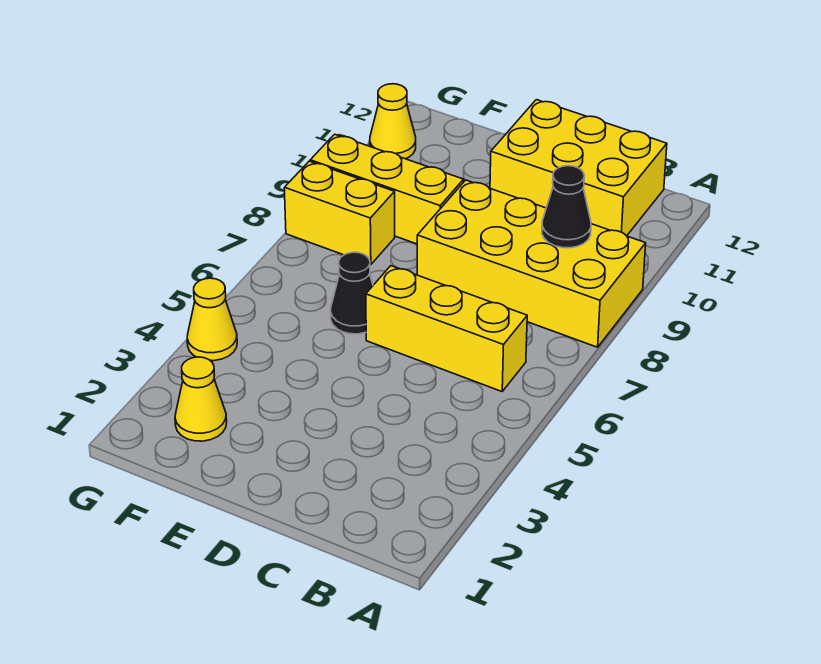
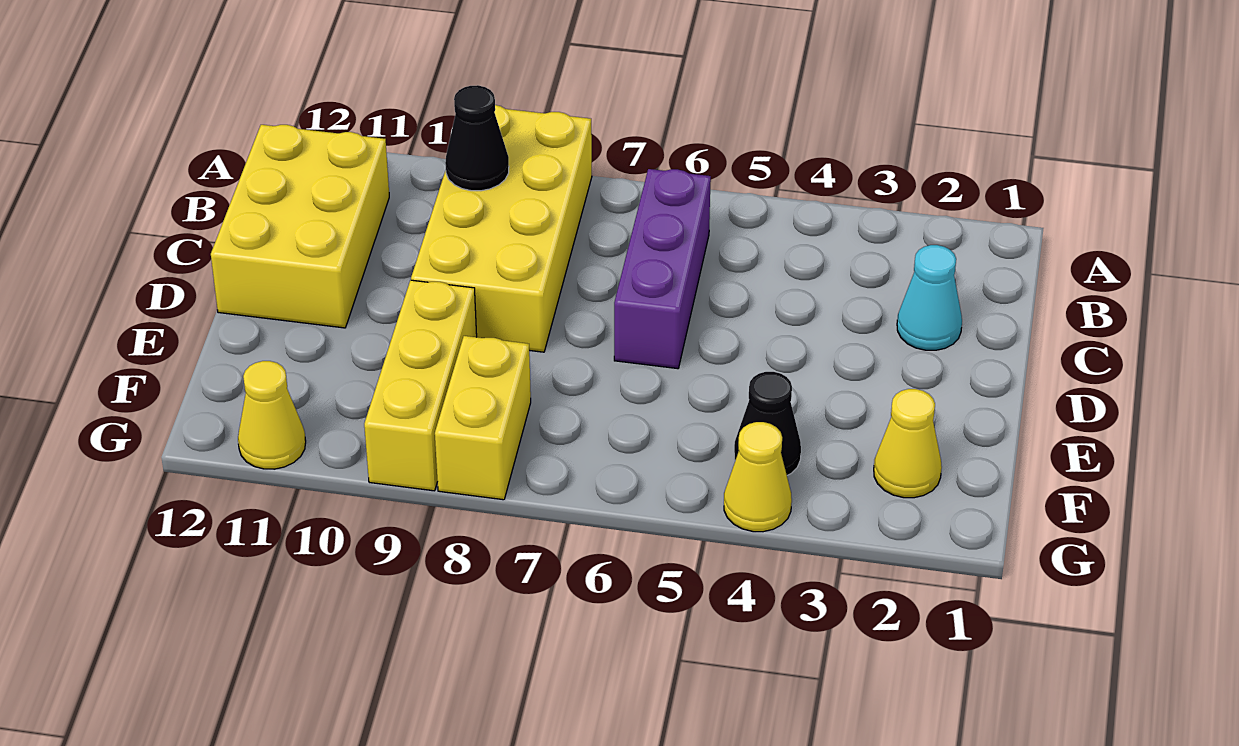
yellow brick B6:D6 level 1 -> purple brick B6:D6 level 1
none -> cyan cone C2 level 1
black cone E6 level 1 -> black cone F4 level 1

